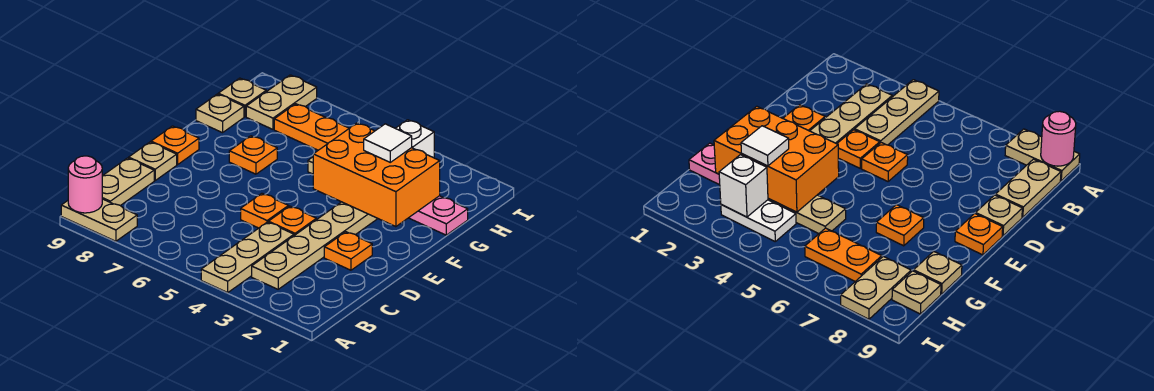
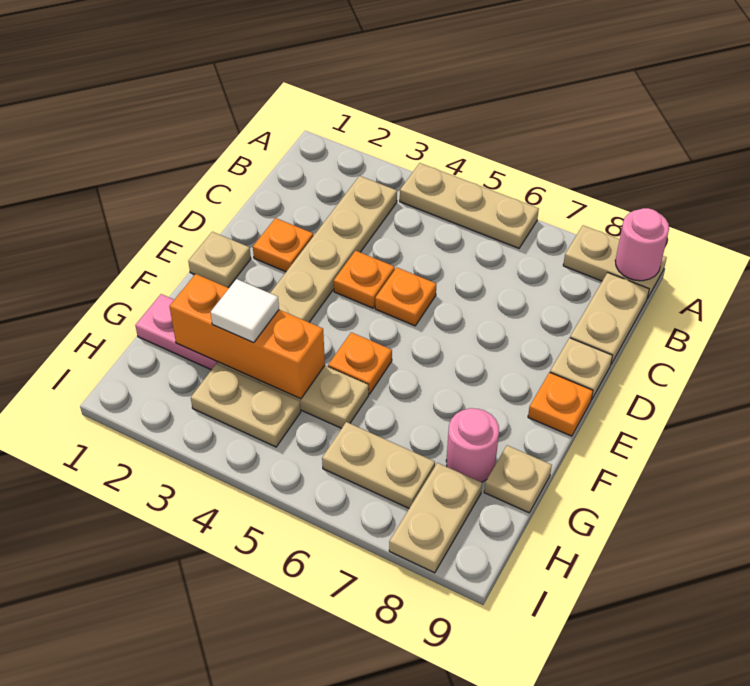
tan plate A4:C4 level 1 -> tan plate A4:A6 level 1
orange brick F2:G4 level 2 -> orange brick G2:G4 level 2
orange plate F7 level 1 -> orange plate F5 level 1
none -> pink round brick G8 level 1
white plate H3:H4 level 1 -> tan plate H3:H4 level 1
white brick H3 level 2 -> none
orange plate H6:H7 level 1 -> tan plate H6:H7 level 1
tan plate H9 level 1 -> tan plate E1 level 1

